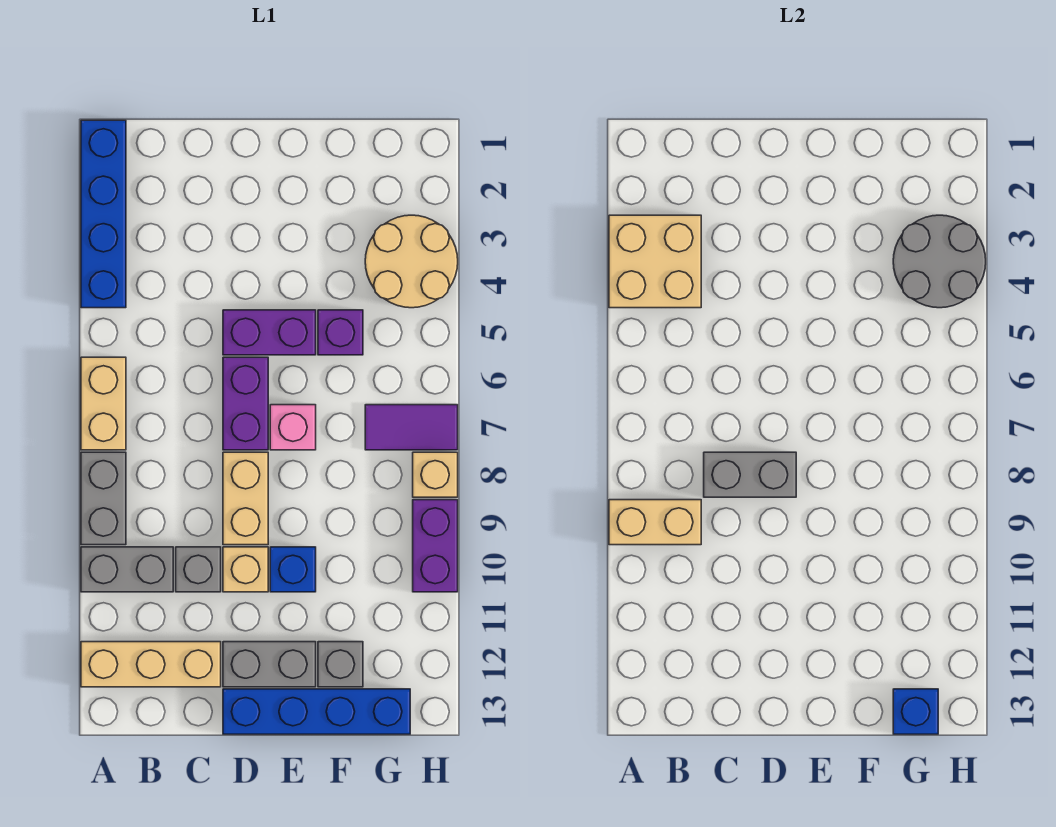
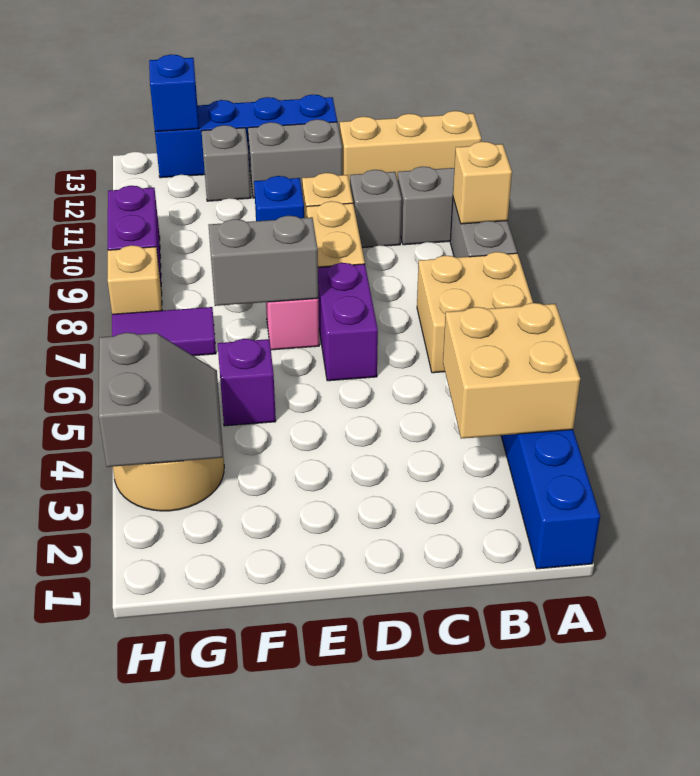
tan brick A6:A7 level 1 -> tan brick A6:B7 level 1
tan brick A9:B9 level 2 -> tan brick A9 level 2
grey brick C8:D8 level 2 -> grey brick E7:F7 level 2
purple brick D5:E5 level 1 -> none
grey round brick G3:H4 level 2 -> grey slope G3:H4 level 2 top H

